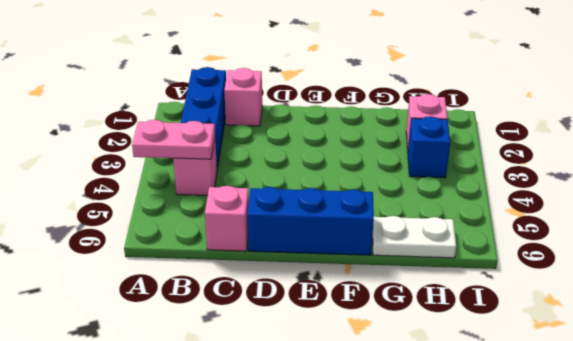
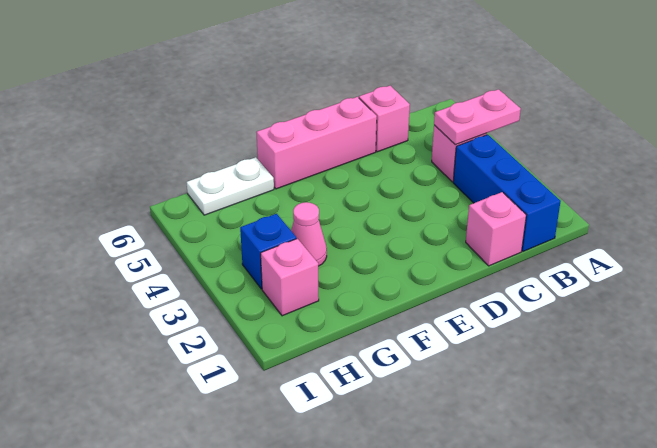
blue brick D6:F6 level 1 -> pink brick D6:F6 level 1
none -> pink cone G3 level 1

